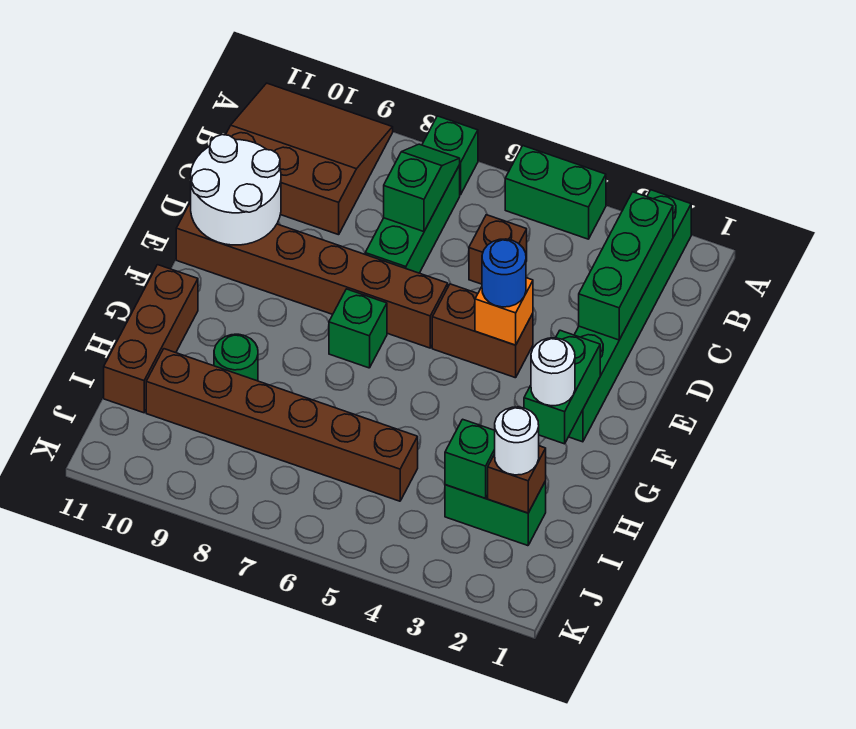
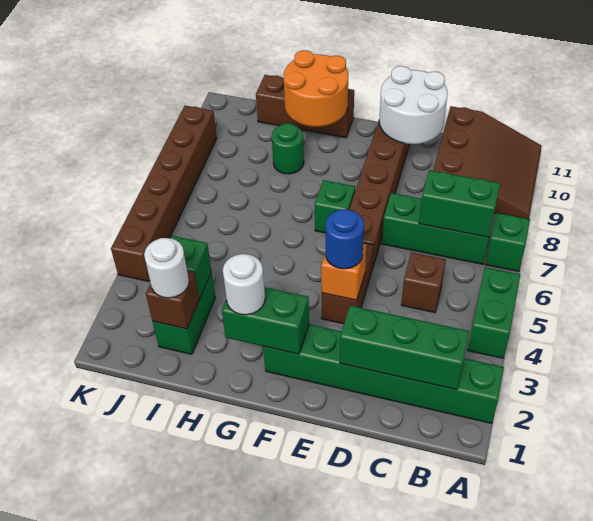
green slope B7:C7 level 2 top C -> green brick B7:C7 level 2
none -> orange round brick G10:H11 level 2
brown brick I5:I10 level 1 -> brown brick K4:K9 level 1

